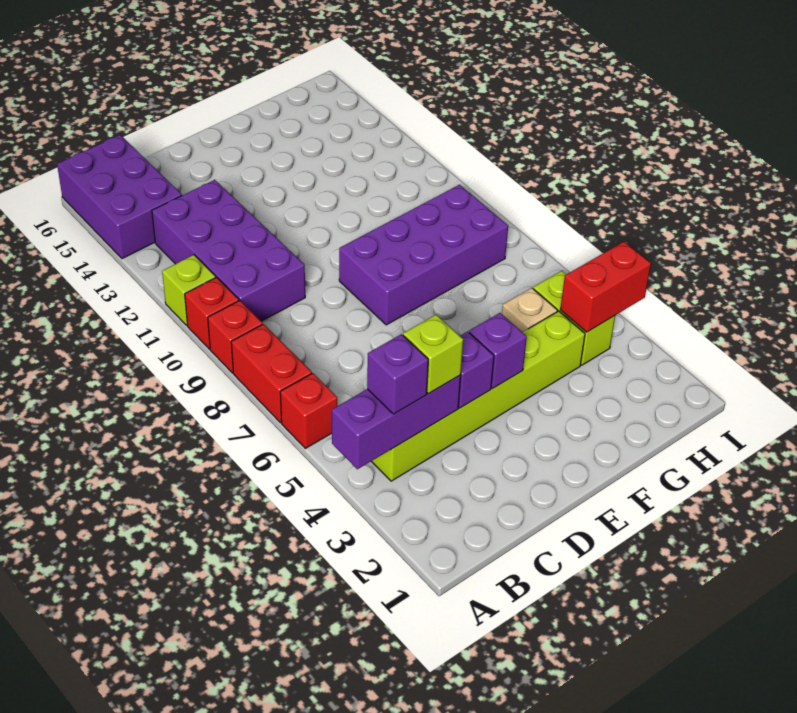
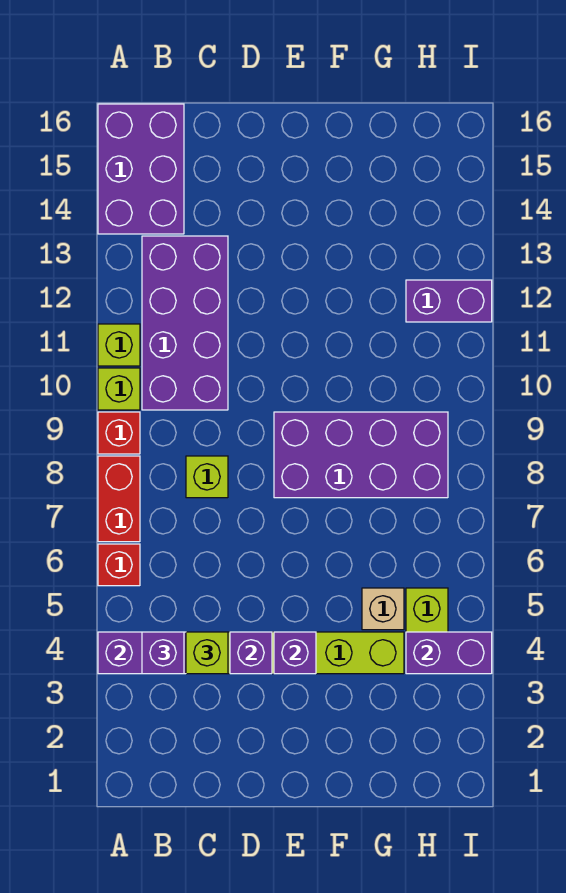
red brick A10 level 1 -> lime brick A10 level 1
none -> lime brick C8 level 1
red brick H4:I4 level 2 -> purple brick H4:I4 level 2
none -> purple brick H12:I12 level 1

